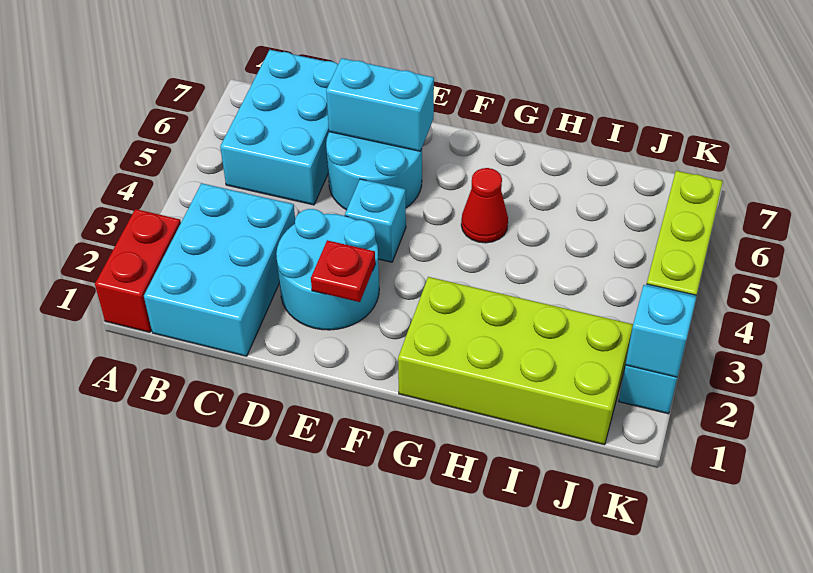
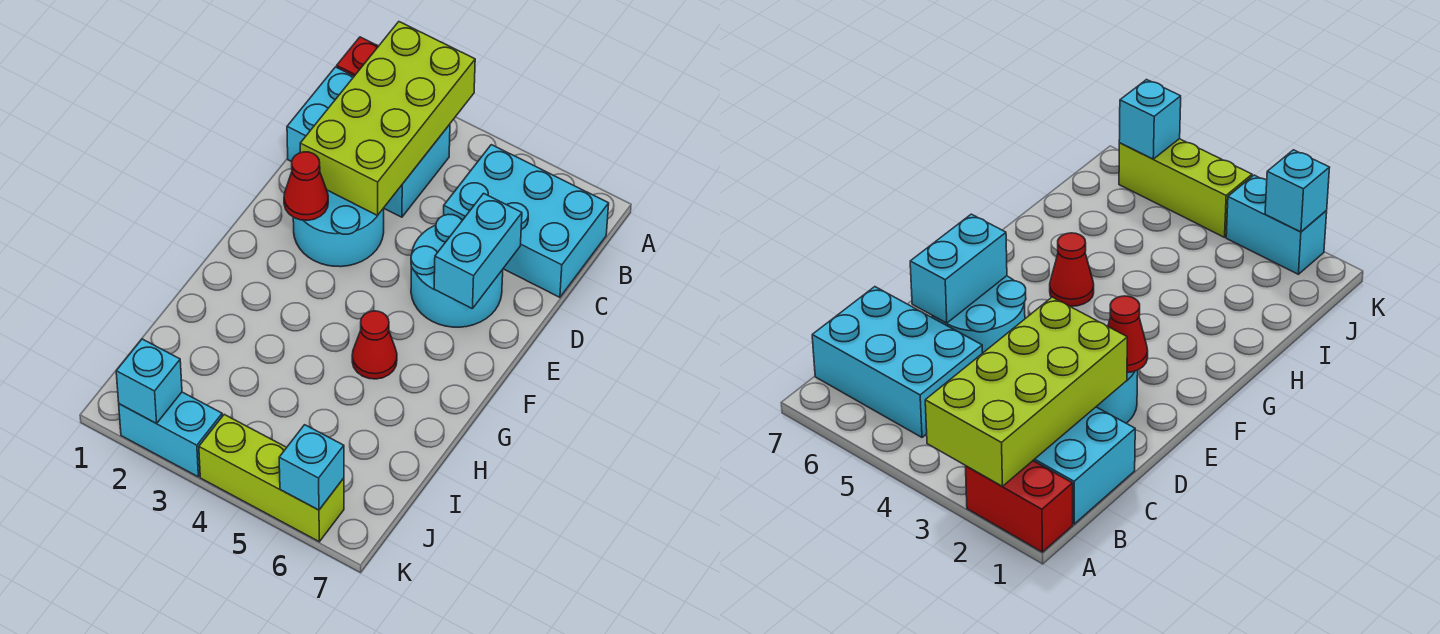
red plate E2 level 2 -> red cone E2 level 2
cyan brick E4 level 1 -> cyan brick K6 level 2
lime brick G1:J2 level 1 -> lime brick A2:D3 level 2

